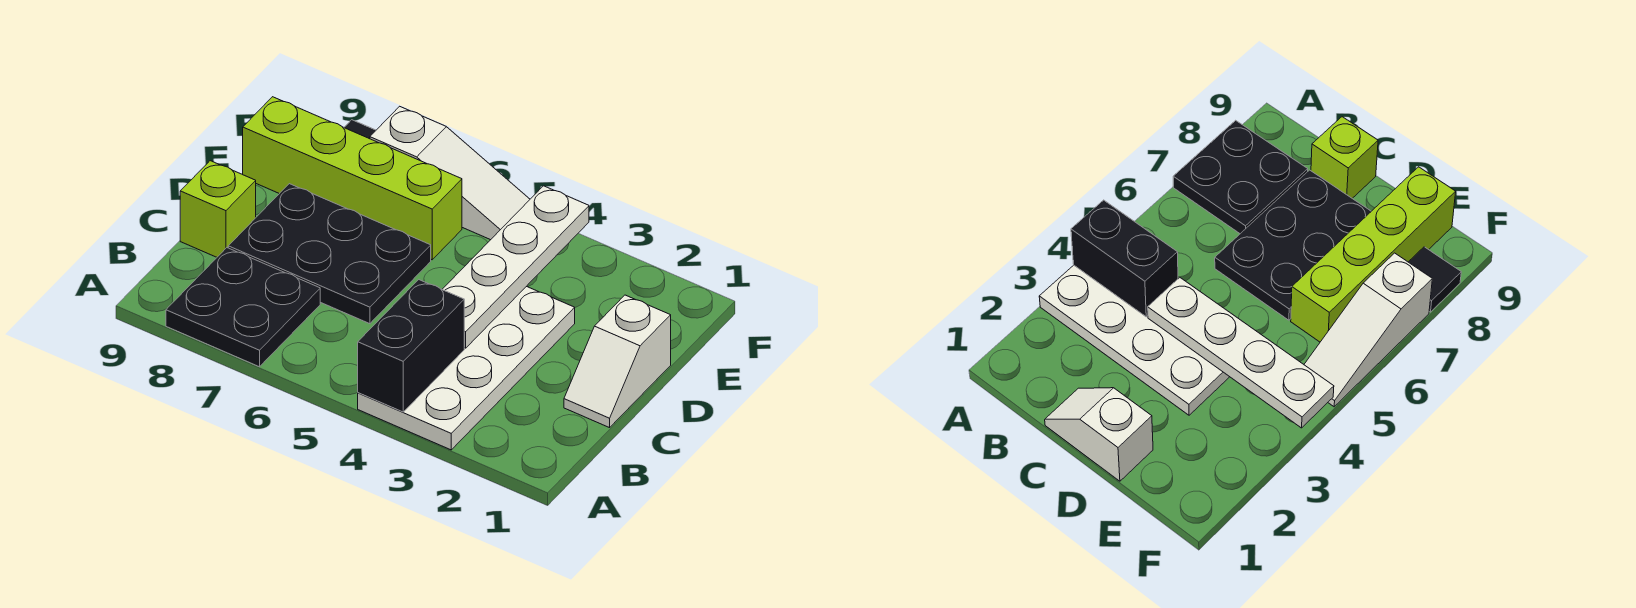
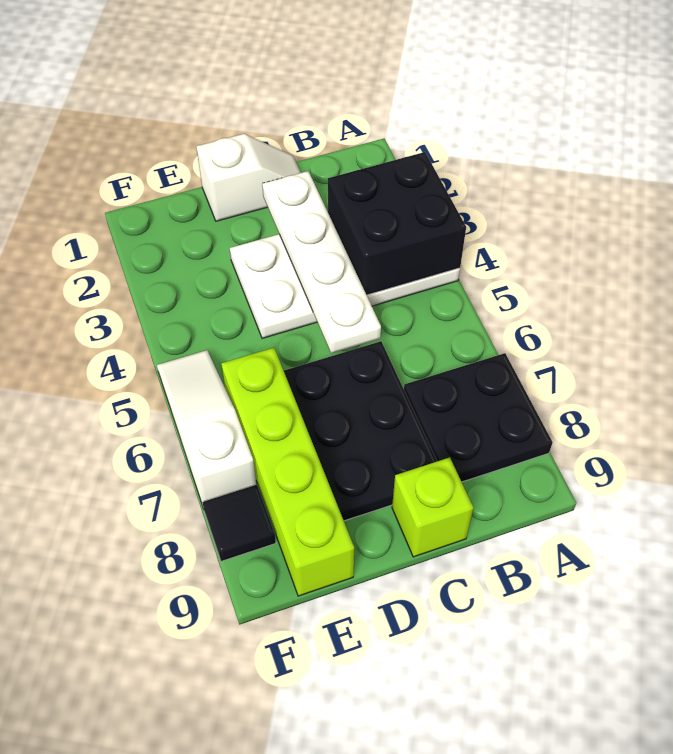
black brick A4:B4 level 2 -> black brick A3:B4 level 2
white plate C4:F4 level 2 -> white plate C2:C5 level 2

